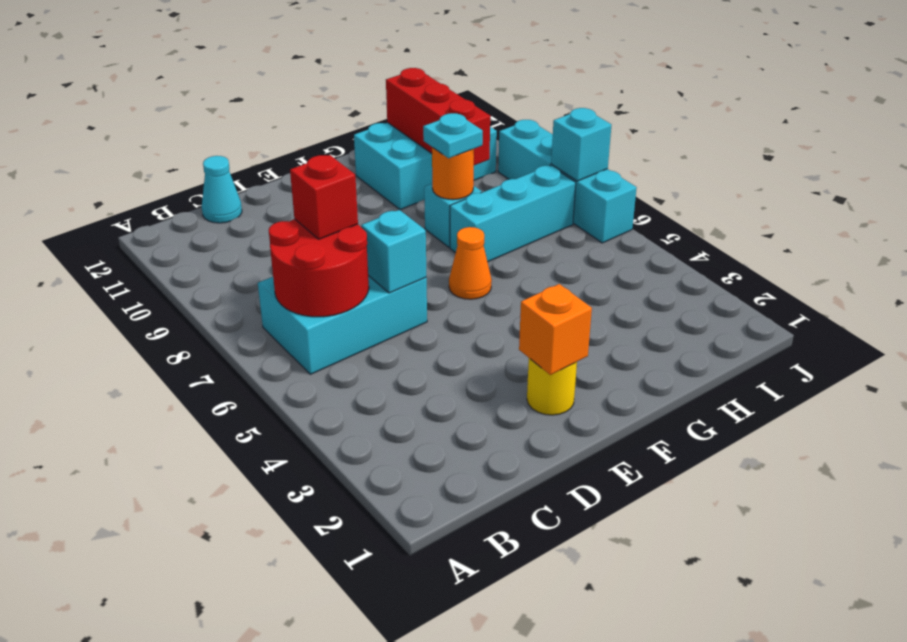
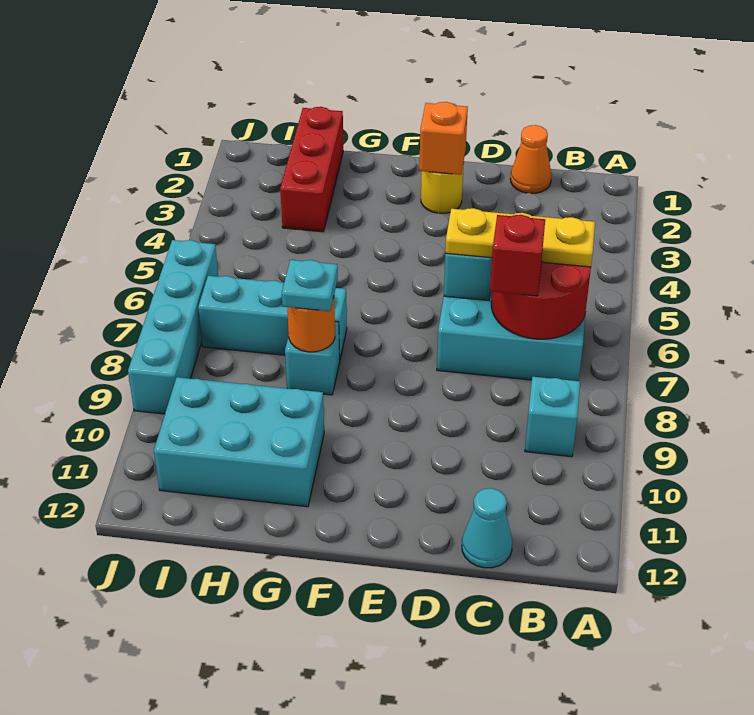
none -> yellow plate B6:D6 level 3
orange cone F6 level 1 -> orange cone C1 level 1
red brick H9:H11 level 2 -> red brick H1:H3 level 1
cyan brick J7 level 2 -> cyan brick B9 level 1

